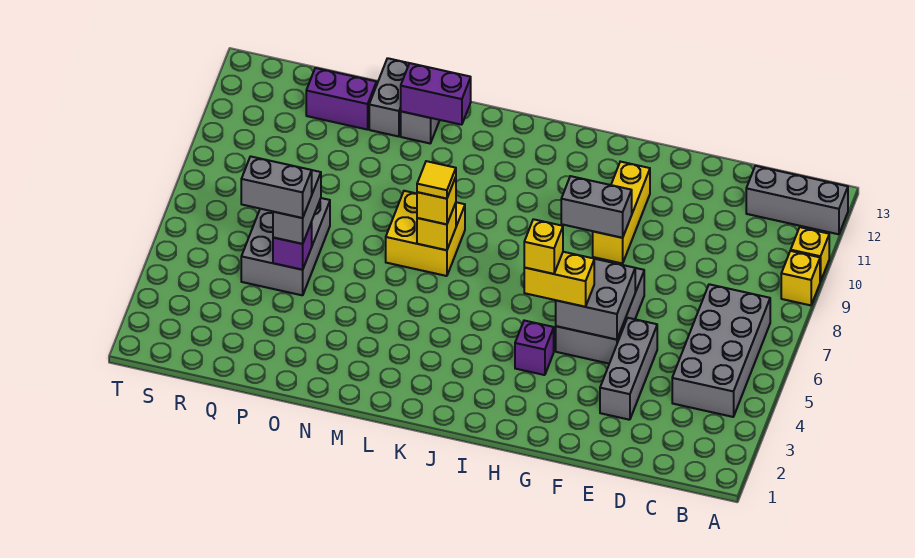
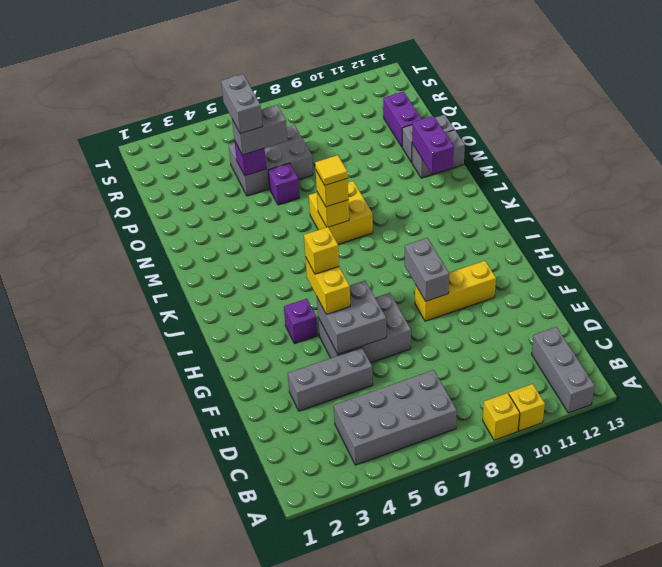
none -> purple brick O6 level 1

